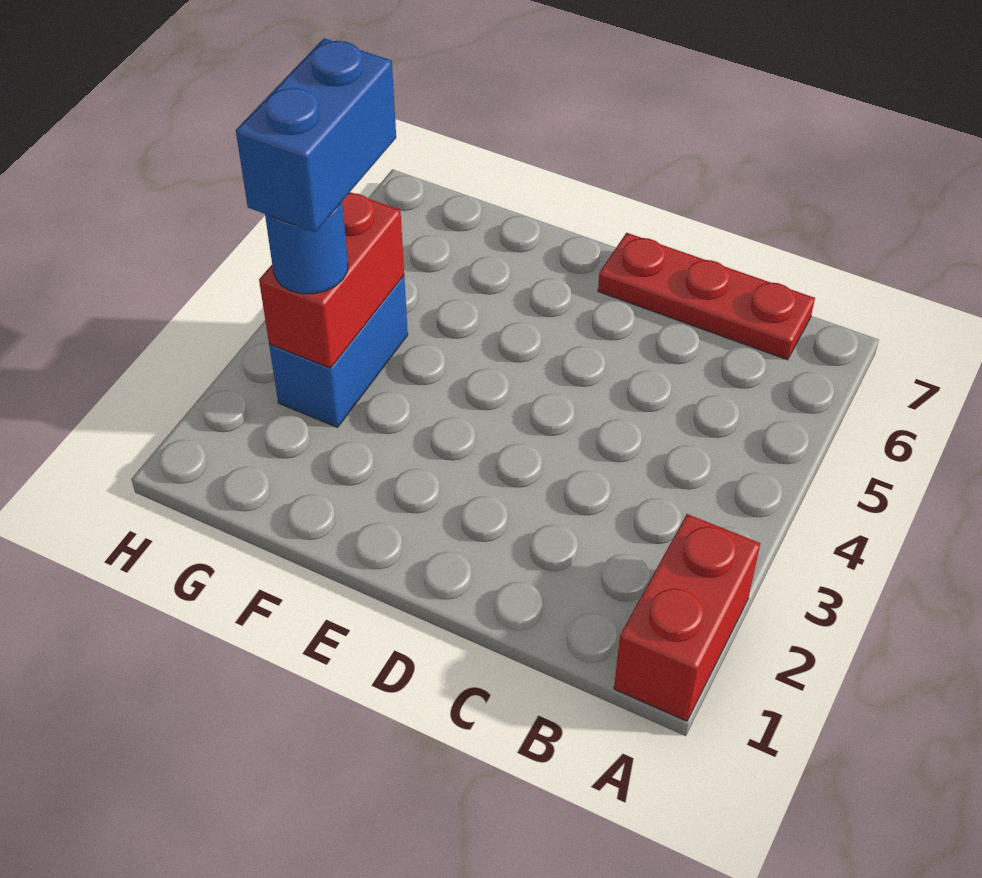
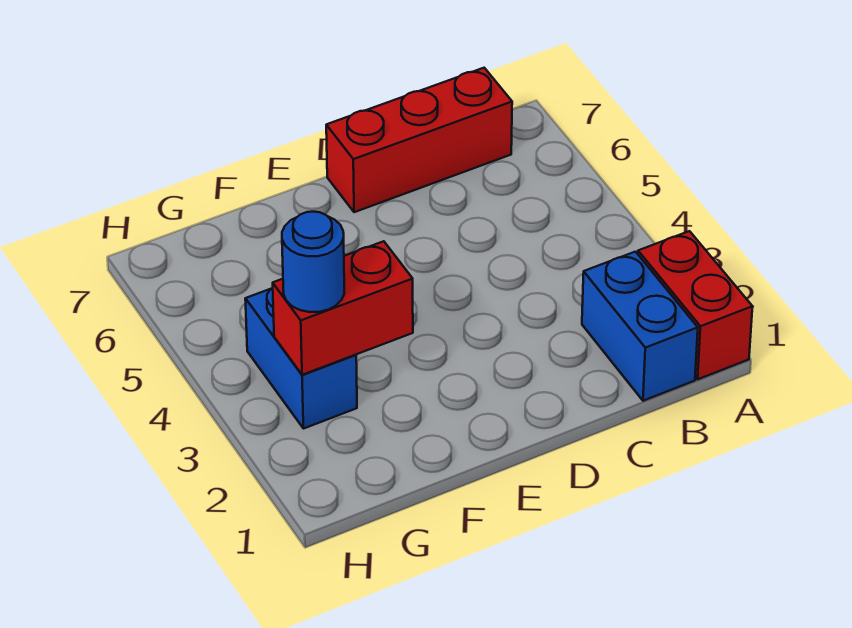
red plate B7:D7 level 1 -> red brick B7:D7 level 1
red brick G3:G4 level 2 -> red brick F3:G3 level 2
blue brick G3:G4 level 4 -> blue brick B1:B2 level 1

